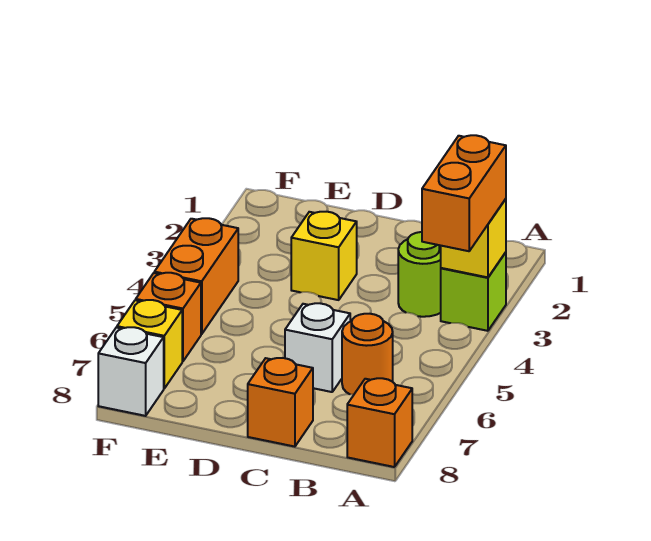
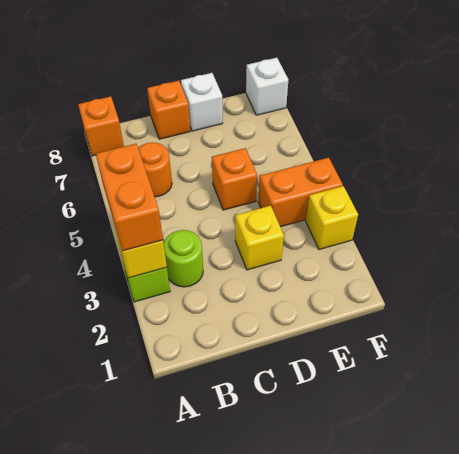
white brick C6 level 1 -> white brick D8 level 1
orange brick F4:F5 level 1 -> orange brick E4:F4 level 1
orange brick F6 level 1 -> orange brick D5 level 1
yellow brick F7 level 1 -> yellow brick F3 level 1

